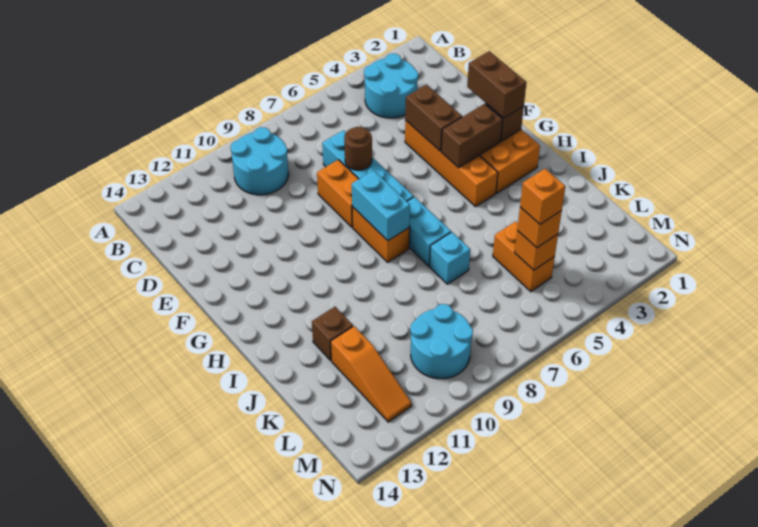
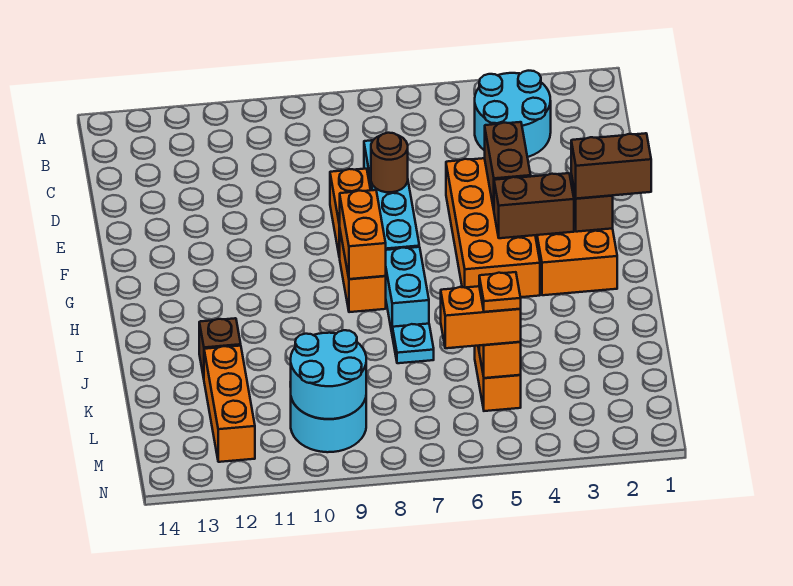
cyan round brick B9:C10 level 1 -> cyan round brick L9:M10 level 2
orange brick E4:H4 level 1 -> orange brick E4:H5 level 1
brown brick F2:G2 level 3 -> brown brick G1:G2 level 3
cyan brick G8:H8 level 2 -> orange brick G8:H8 level 2
cyan brick J7 level 1 -> cyan plate J7 level 1
orange slope K12:M12 level 1 top K -> orange brick K12:M12 level 1
orange brick L5 level 3 -> orange brick L5:L6 level 3
orange brick L5 level 4 -> orange plate L5 level 4

